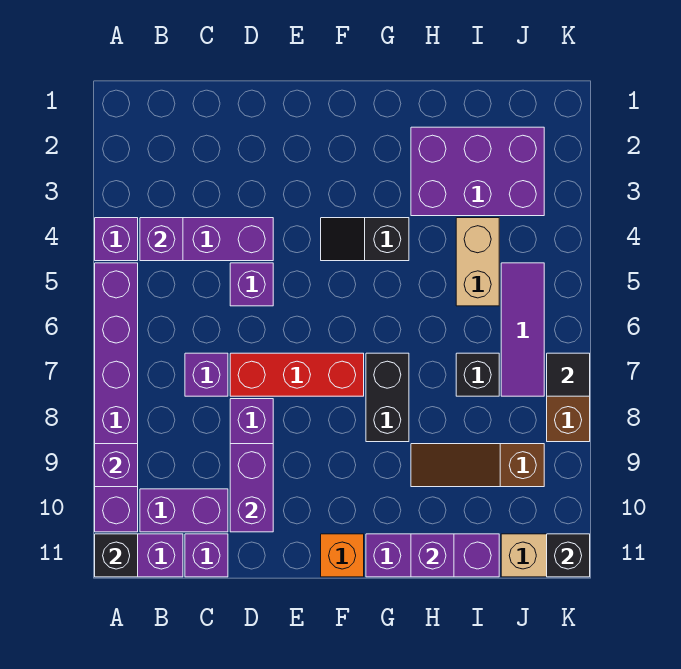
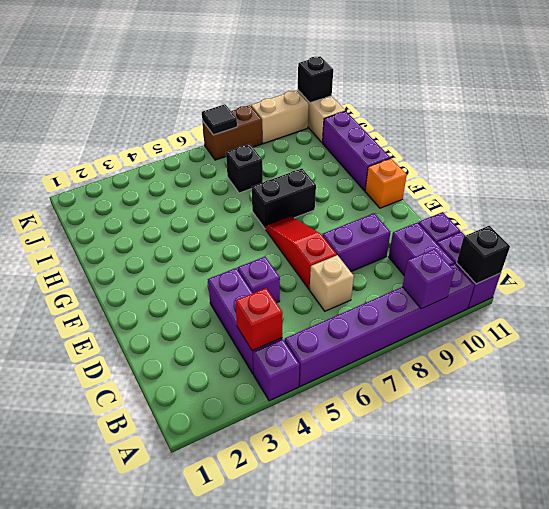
purple brick B4 level 2 -> red brick B4 level 2
purple brick C7 level 1 -> tan brick C7 level 1
red brick D7:F7 level 1 -> red slope D7:F7 level 1 top D
purple brick D9:D10 level 2 -> none
black slope F4:G4 level 1 top G -> none
purple brick H2:J3 level 1 -> none
brown slope H9:J9 level 1 top J -> none
purple brick H11 level 2 -> none
tan brick I4:I5 level 1 -> tan brick K9:K10 level 1
purple tile J5:J7 level 1 -> none

